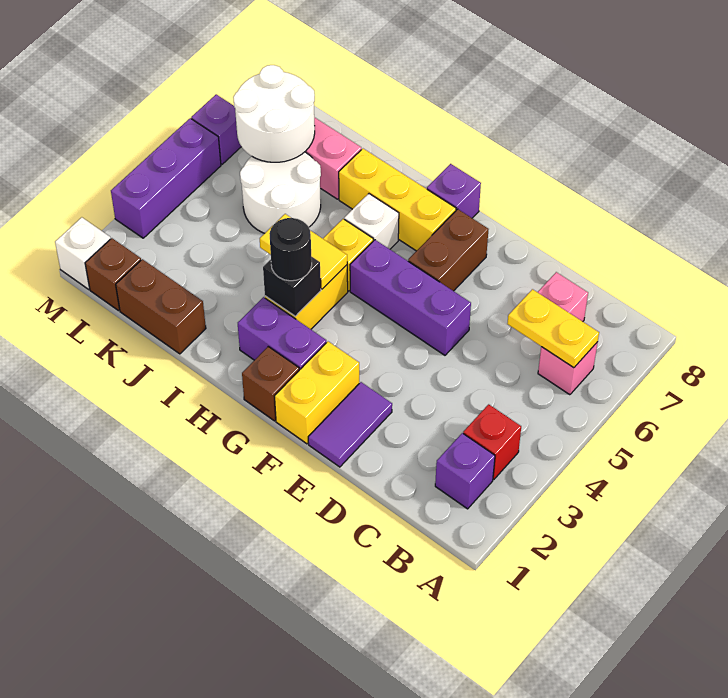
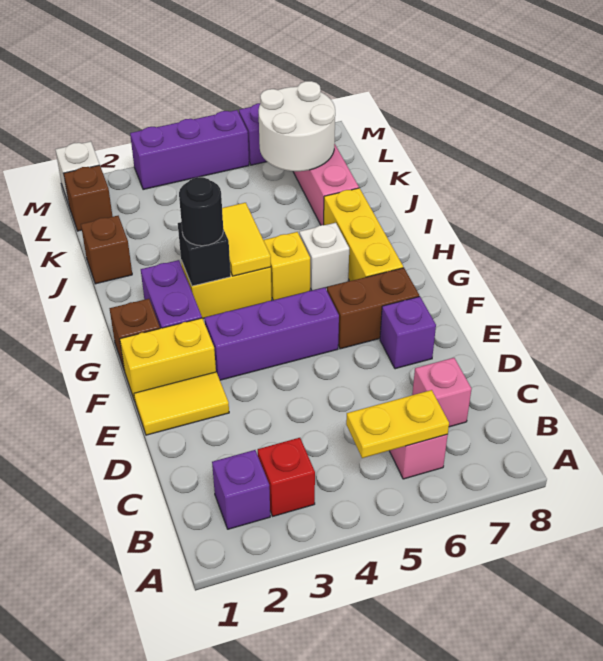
yellow plate B6:C6 level 2 -> yellow plate B5:B6 level 2
purple tile E1:E2 level 1 -> yellow tile E1:E2 level 1
purple brick E5:G5 level 1 -> purple brick F3:F5 level 1
purple brick G8 level 1 -> purple brick E7 level 1
brown brick J1:K1 level 1 -> brown brick J1 level 1
white round brick J5:K6 level 1 -> none

